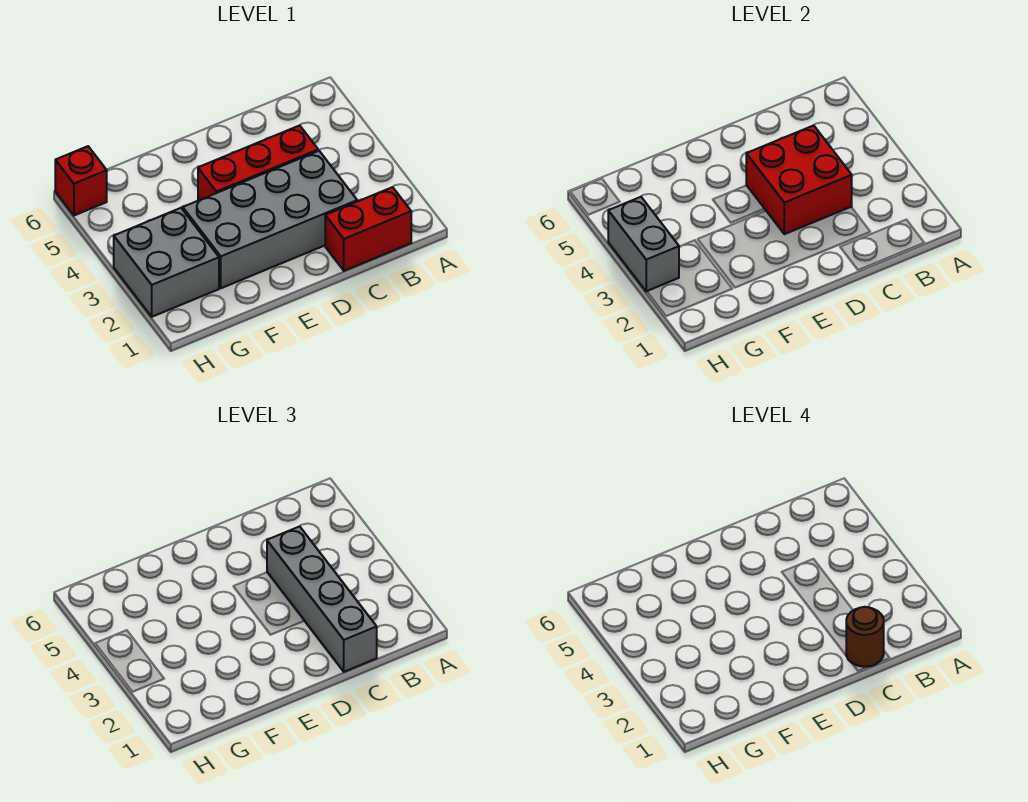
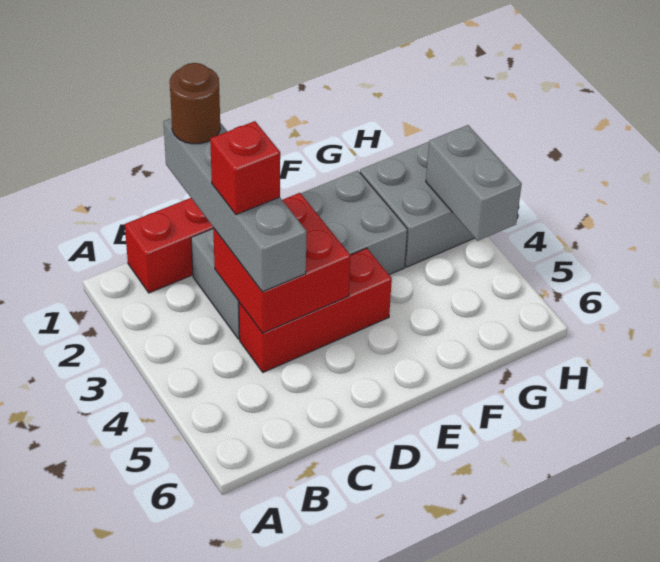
red brick H6 level 1 -> red brick C3 level 4

